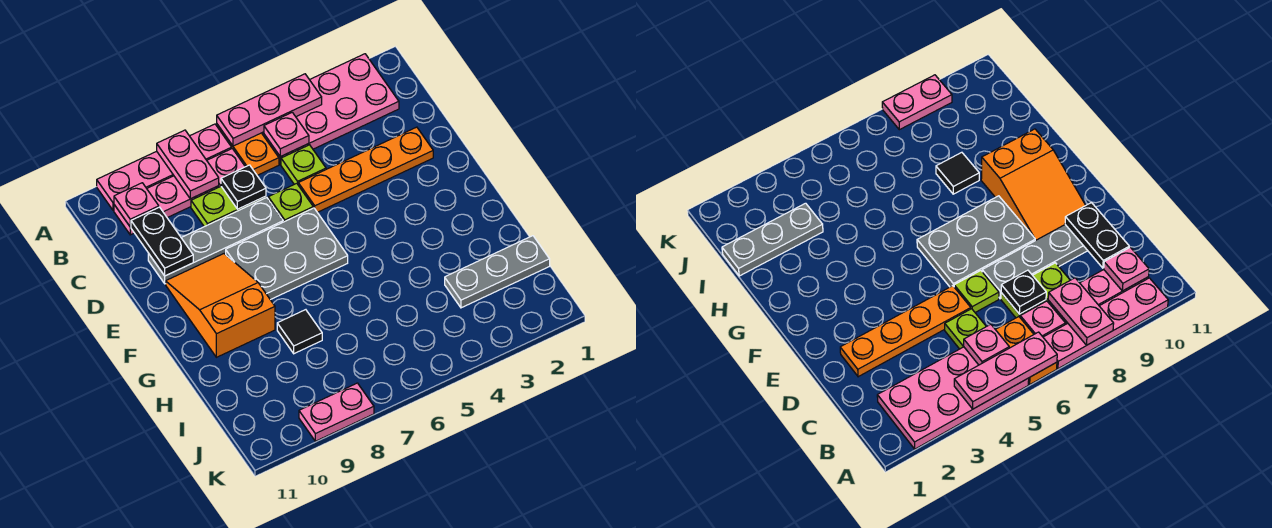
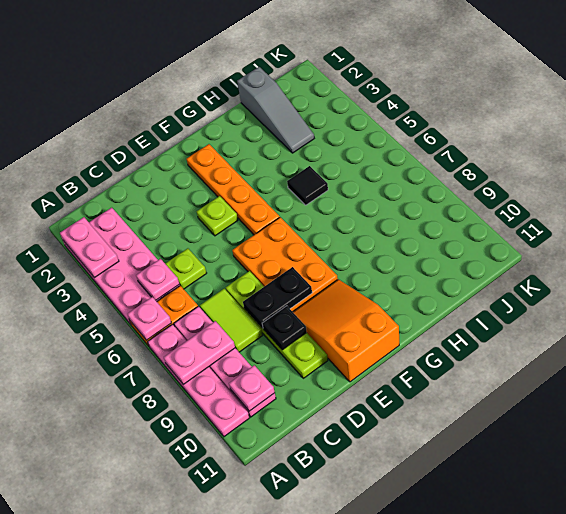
pink plate A4:A6 level 2 -> pink plate A6 level 2
lime plate C7:C8 level 1 -> lime tile C7:C8 level 1
black plate C7 level 2 -> black plate D9 level 2
black plate C10:D10 level 2 -> black plate D8:E8 level 2
orange plate D2:D5 level 1 -> orange plate F2:F5 level 1
lime plate D6 level 1 -> lime plate E4 level 1
grey plate D7:D10 level 1 -> lime plate D7:D10 level 1
grey plate E6:F8 level 1 -> orange plate E6:F8 level 1
orange slope E9:G10 level 1 top G -> orange slope E9:F11 level 1 top 11
black tile H8 level 1 -> black tile H5 level 1
grey plate I1:I3 level 1 -> grey slope I1:I3 level 1 top 1
pink plate K8:K9 level 1 -> pink plate A2:A3 level 2

